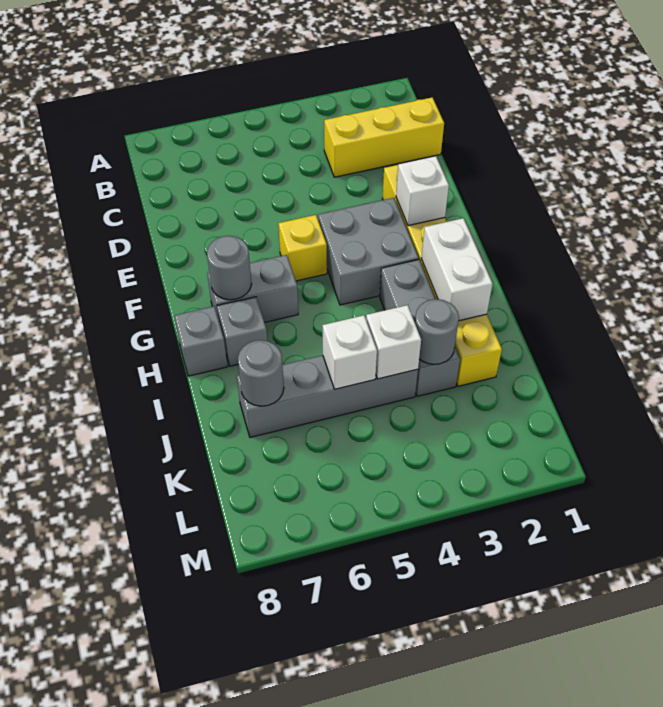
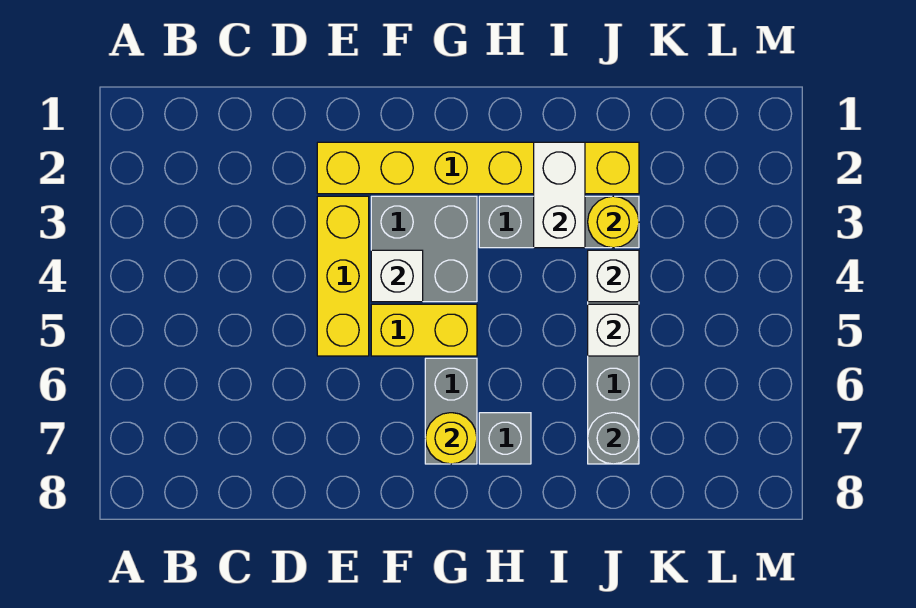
yellow brick C1:C3 level 1 -> yellow brick E3:E5 level 1
white brick F2 level 2 -> white brick F4 level 2
yellow brick F5 level 1 -> yellow brick F5:G5 level 1
grey round brick G7 level 2 -> yellow round brick G7 level 2
white brick H2:I2 level 2 -> white brick I2:I3 level 2
grey brick H8 level 1 -> none
grey round brick J3 level 2 -> yellow round brick J3 level 2

